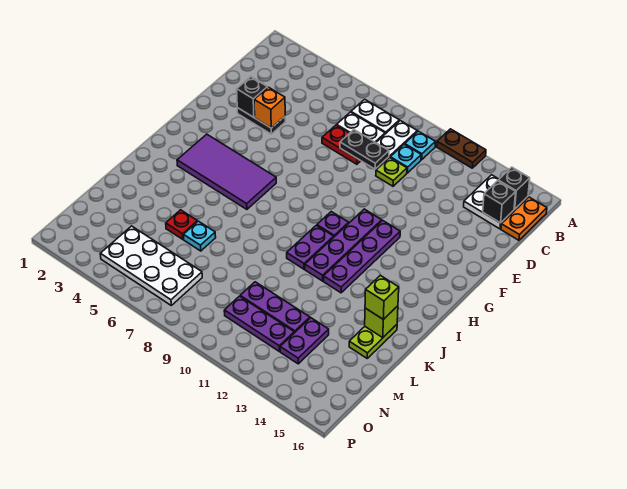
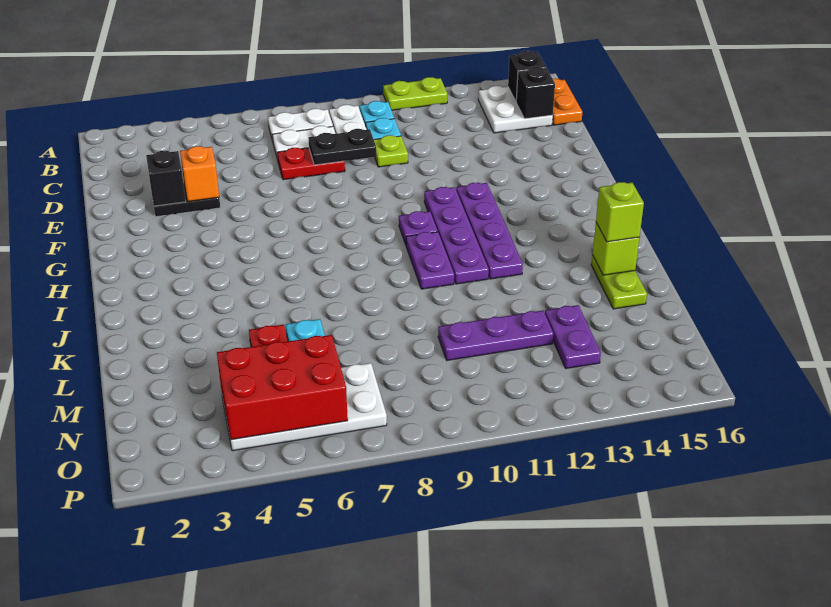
brown plate A11:A12 level 1 -> lime plate A11:A12 level 1
purple tile H3:I6 level 1 -> none
none -> red brick N4:O6 level 2
purple plate N10:N12 level 1 -> none

